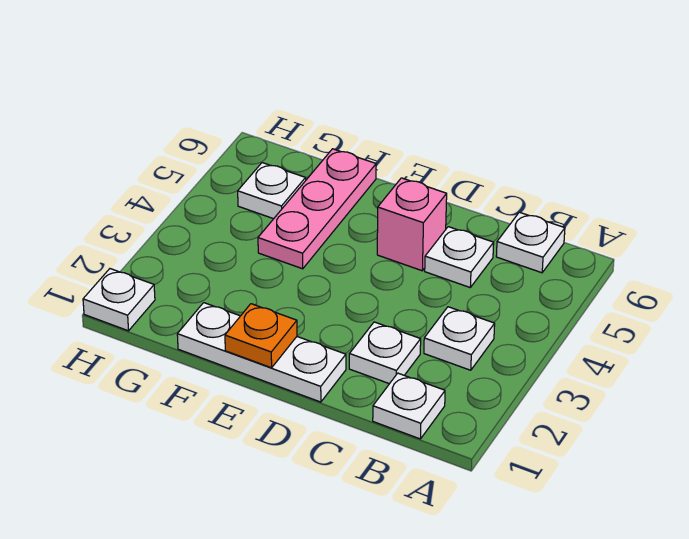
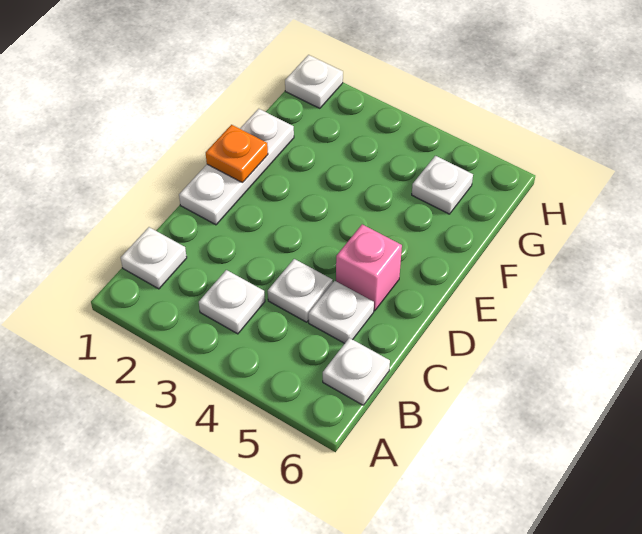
white plate C2 level 1 -> white plate C4 level 1
pink plate F4:F6 level 1 -> none

